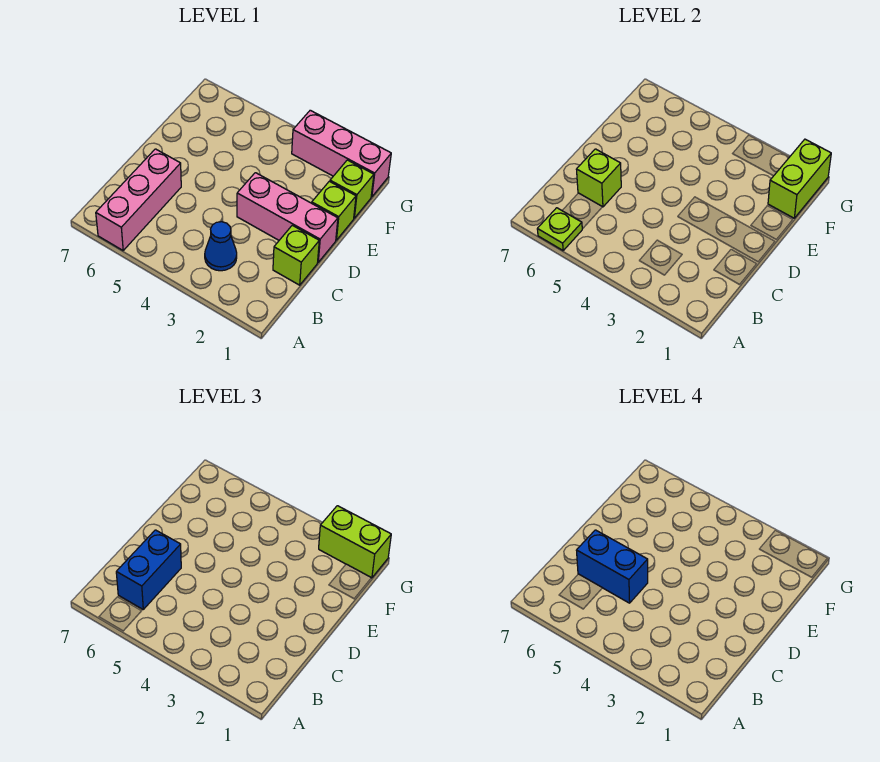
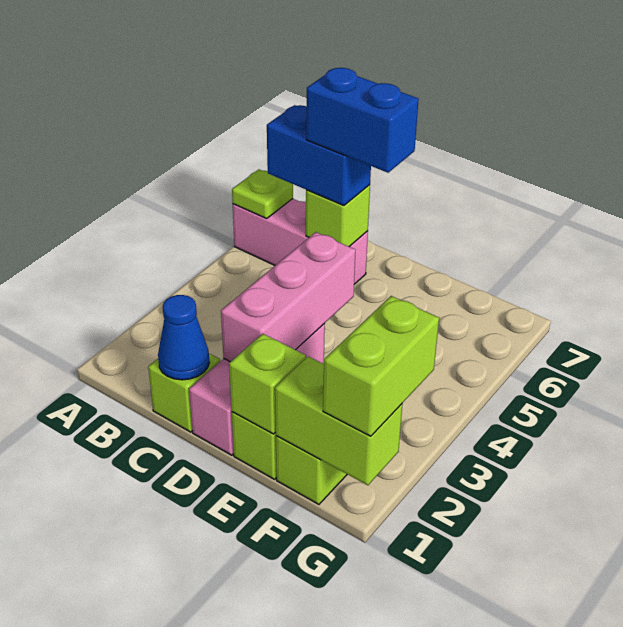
blue cone B3 level 1 -> blue cone C1 level 2
blue brick C5:C6 level 4 -> blue brick C6:D6 level 4
none -> lime brick E1 level 2
pink brick G1:G3 level 1 -> pink brick D2:D4 level 2

